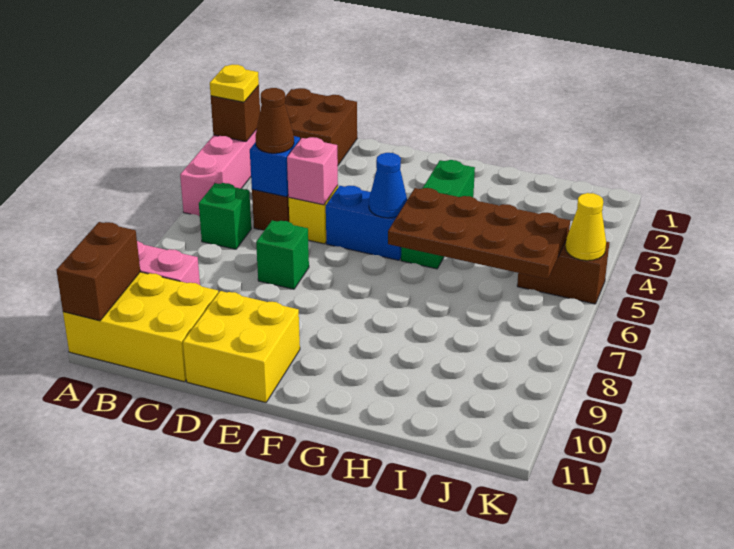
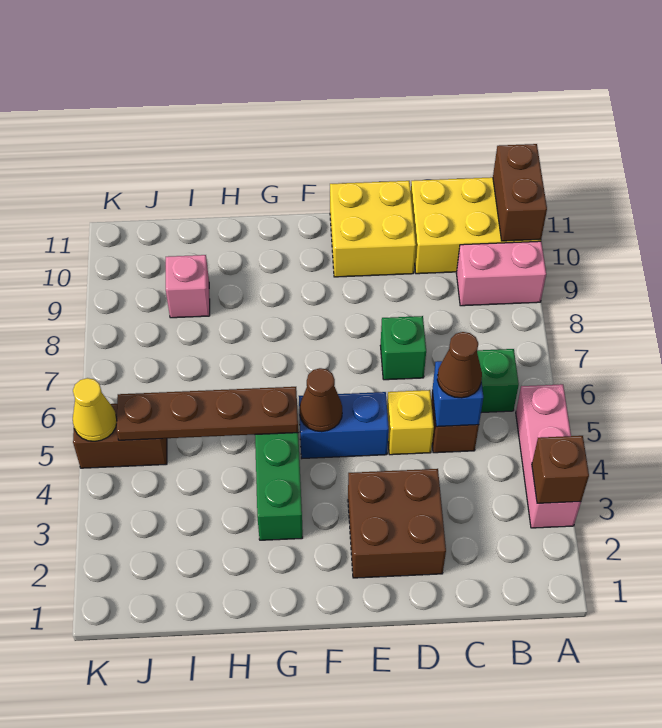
yellow plate A3 level 3 -> none
brown brick B1:C2 level 1 -> brown brick D2:E3 level 1
pink brick D5 level 2 -> pink brick I9 level 1
blue cone F5 level 2 -> brown cone F5 level 2
brown plate G5:J6 level 2 -> brown plate G5:J5 level 2

